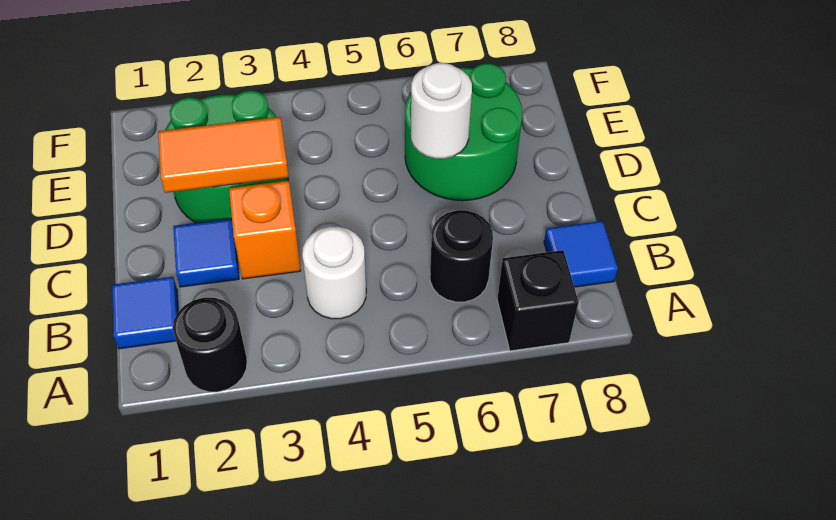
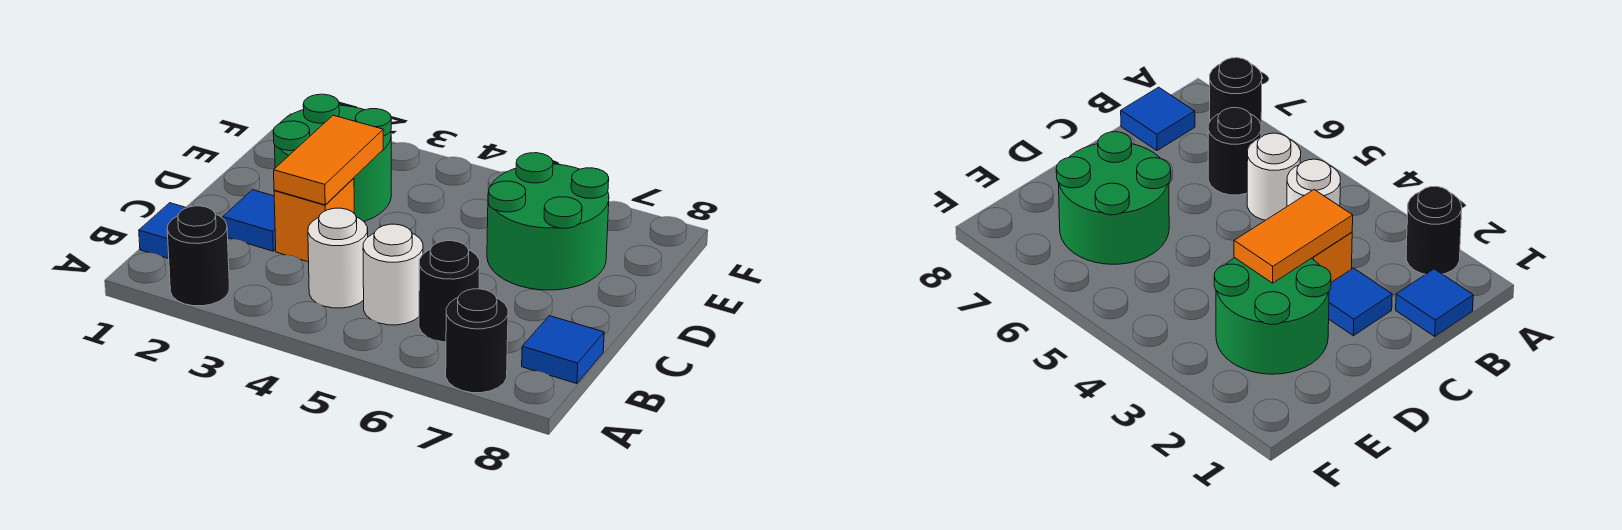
black brick A7 level 1 -> black round brick A7 level 1
orange tile D2:D3 level 2 -> orange tile C3:D3 level 2
white round brick D6 level 2 -> white round brick B5 level 1

